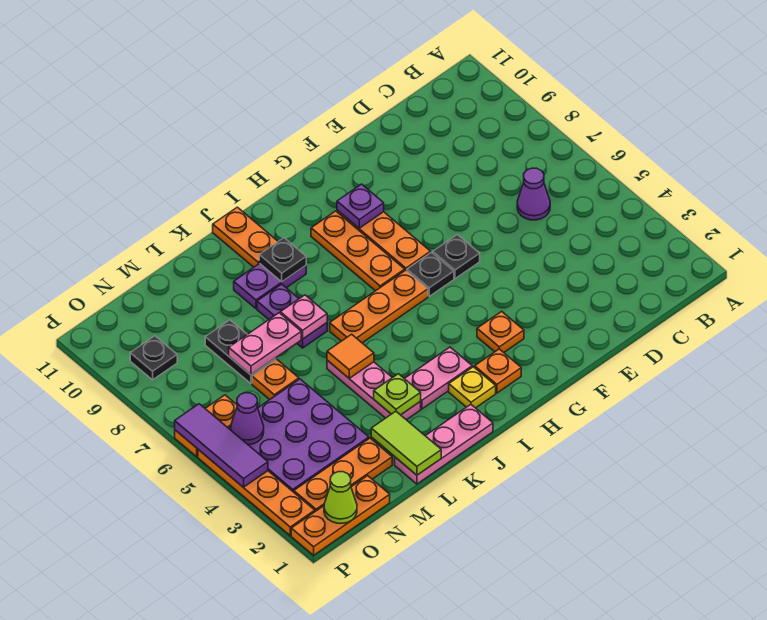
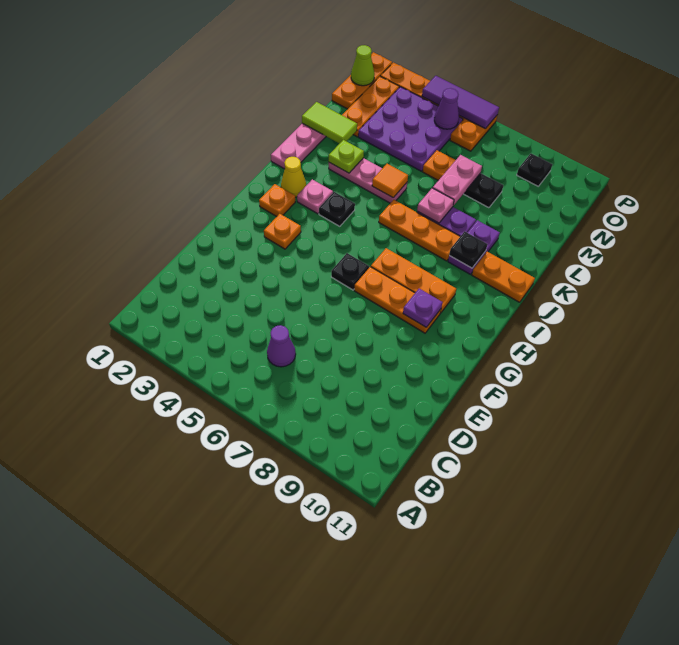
black plate F6 level 1 -> black plate I4 level 1
orange plate H6:J6 level 1 -> orange plate J6:J8 level 1
yellow plate I2 level 1 -> yellow cone I2 level 1
pink plate I3:J3 level 1 -> pink plate I3 level 1

